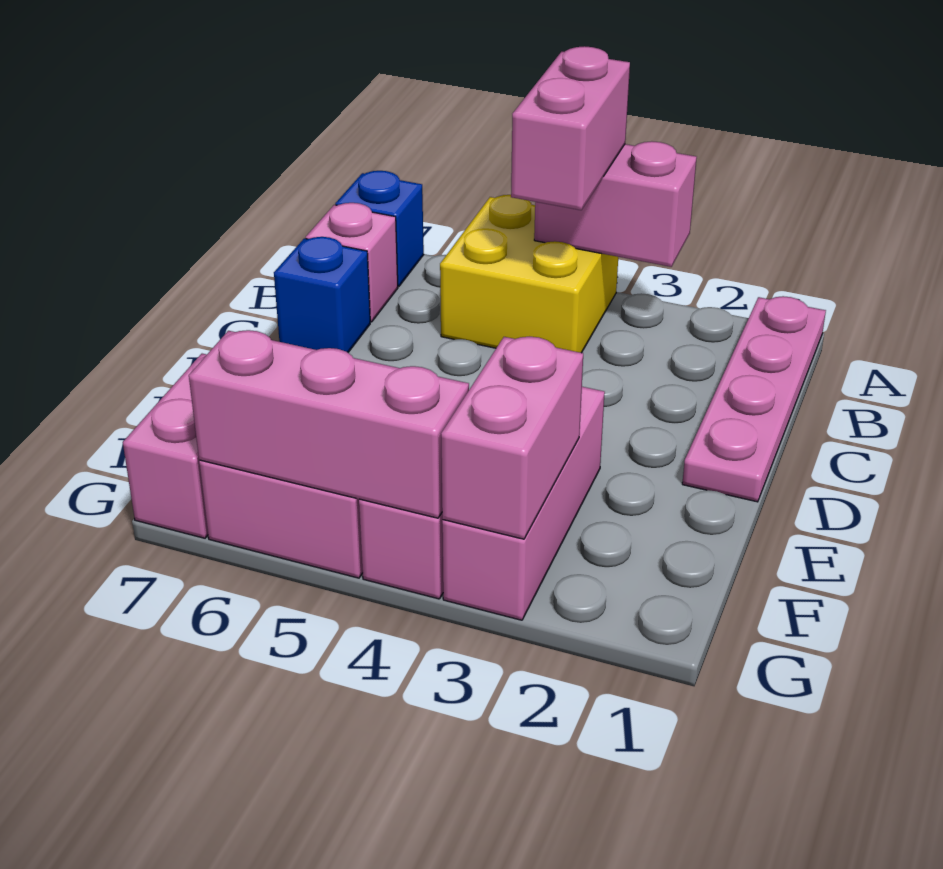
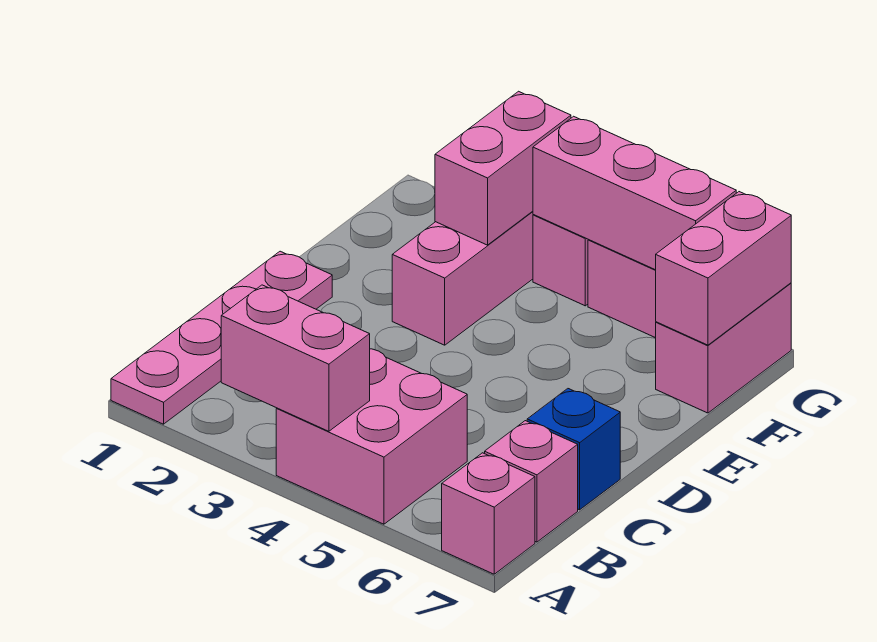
yellow brick A4:B5 level 1 -> pink brick A4:B5 level 1
pink brick A4:B4 level 3 -> pink brick F7:G7 level 2
blue brick A7 level 1 -> pink brick A7 level 1

